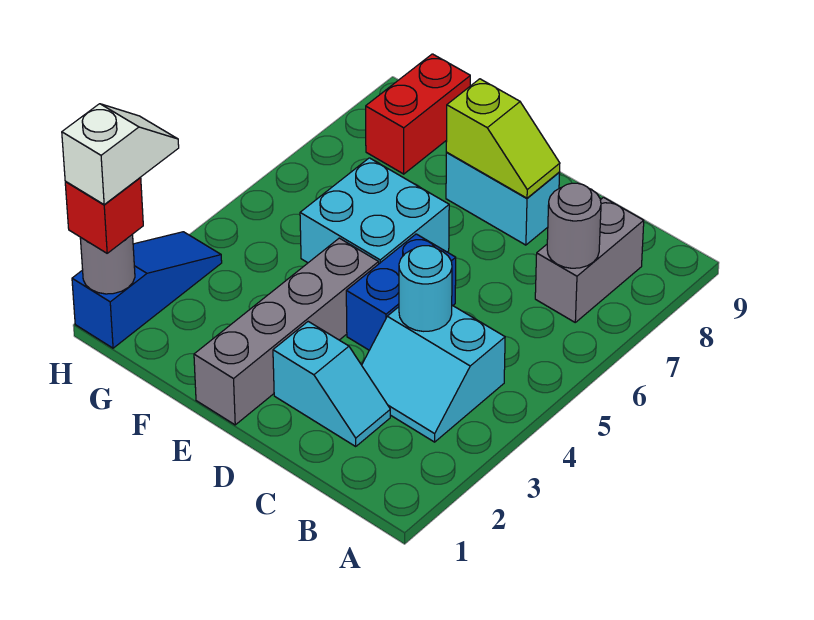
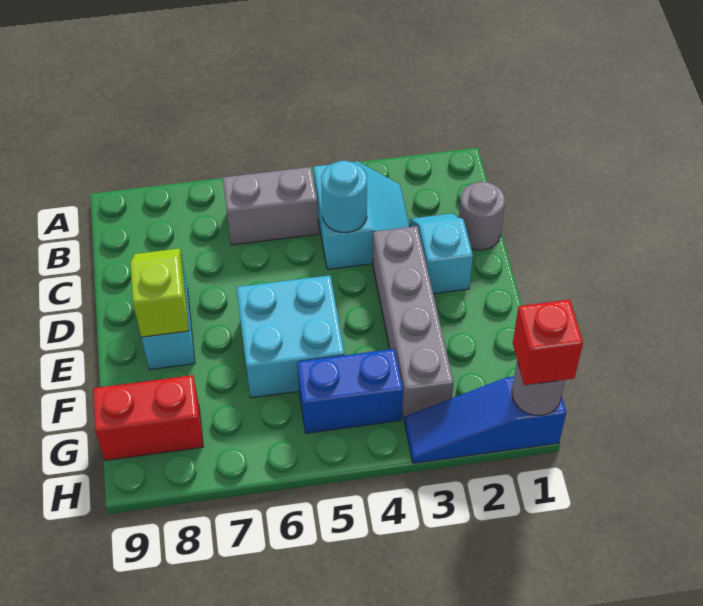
grey brick B7:B8 level 1 -> grey brick B5:B6 level 1
grey round brick B7 level 2 -> grey round brick C1 level 1
blue brick D4:D5 level 1 -> blue brick G4:G5 level 1
grey brick E1:E4 level 1 -> grey brick D3:G3 level 1
white slope H1:H2 level 4 top 1 -> none

